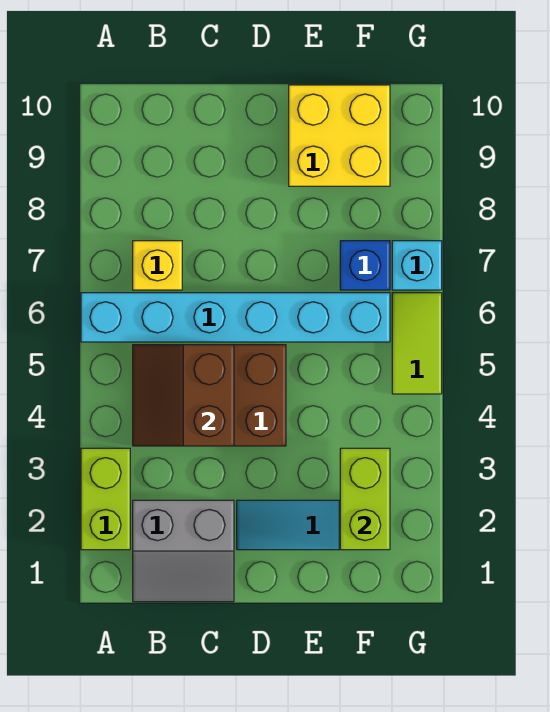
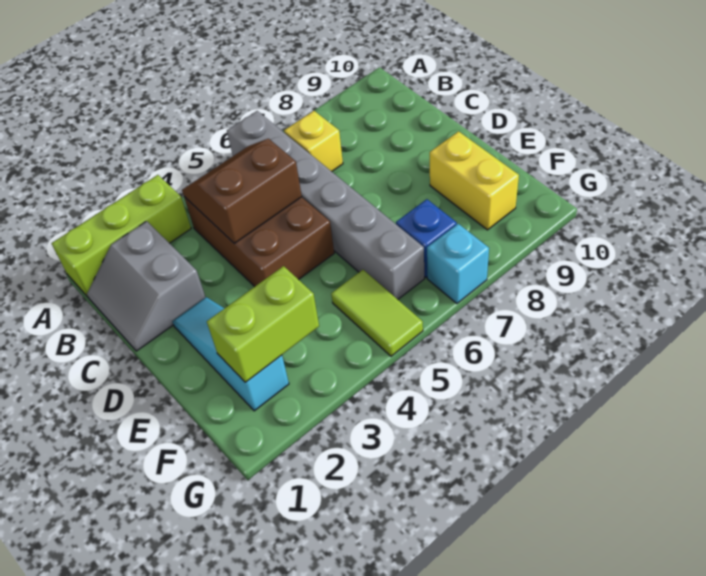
lime brick A2:A3 level 1 -> lime brick A1:A3 level 1
cyan brick A6:F6 level 1 -> grey brick A6:F6 level 1
yellow brick E9:F10 level 1 -> yellow brick E9:F9 level 1
lime tile G5:G6 level 1 -> lime tile F5:G5 level 1

